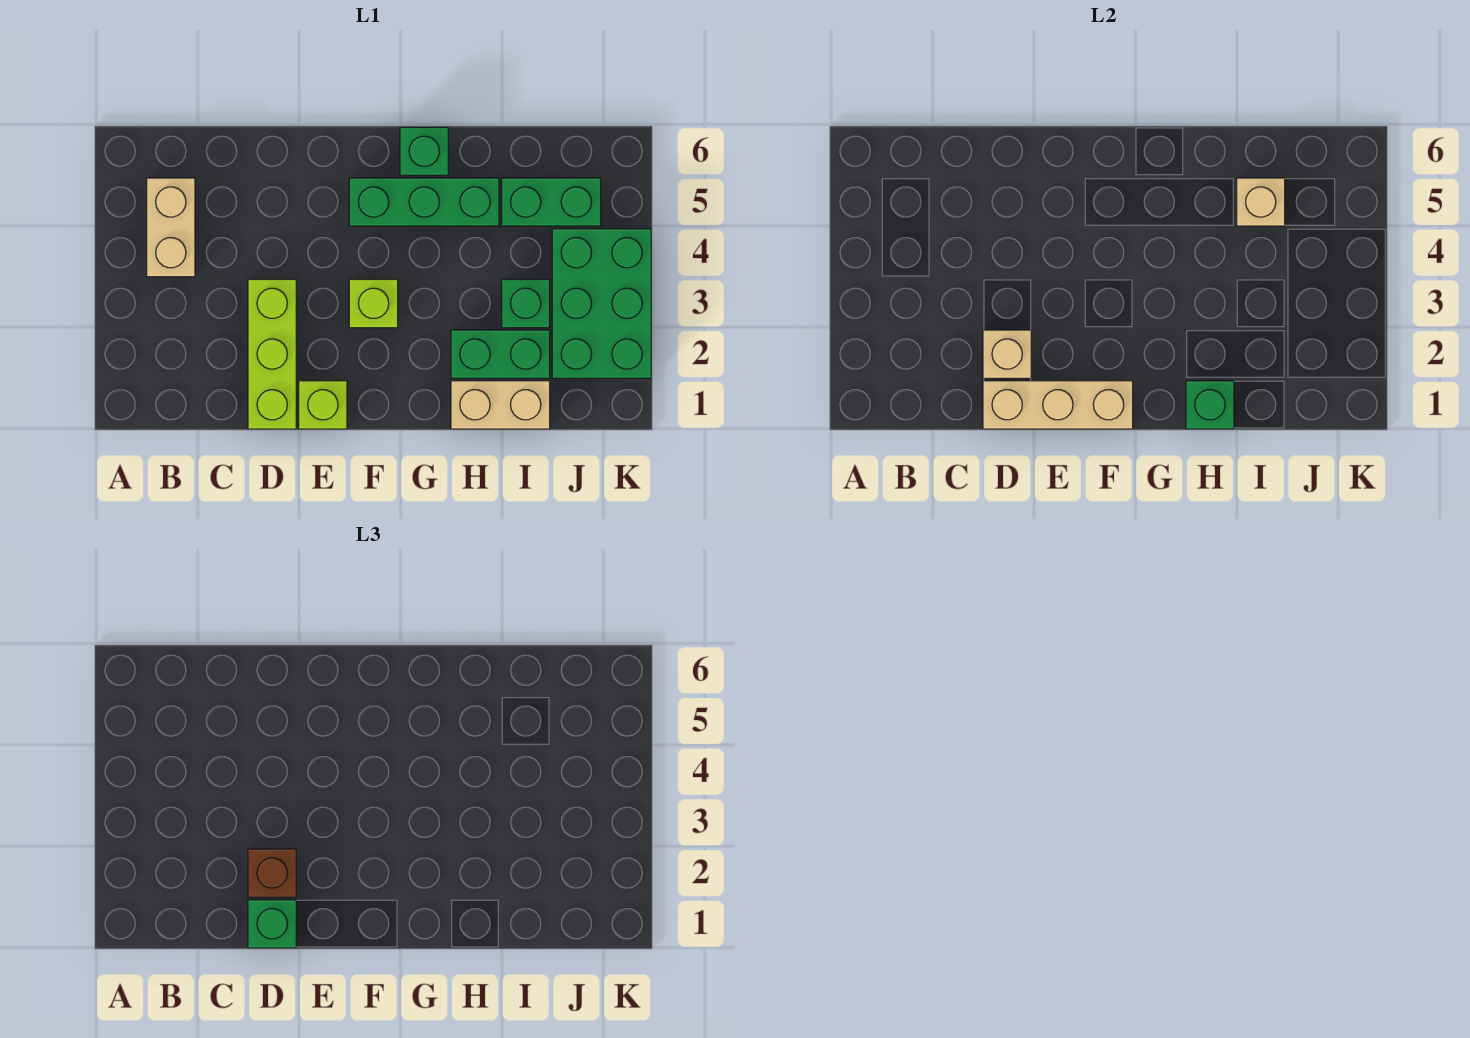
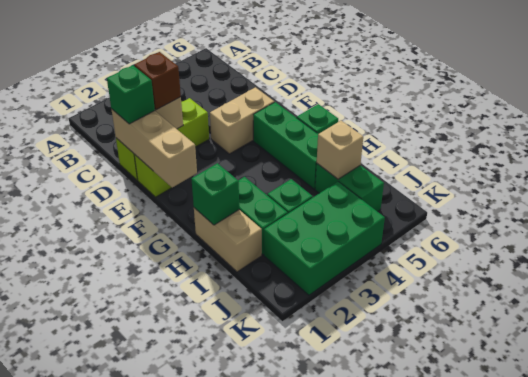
tan brick B4:B5 level 1 -> tan brick E4:E5 level 1
lime brick F3 level 1 -> none

